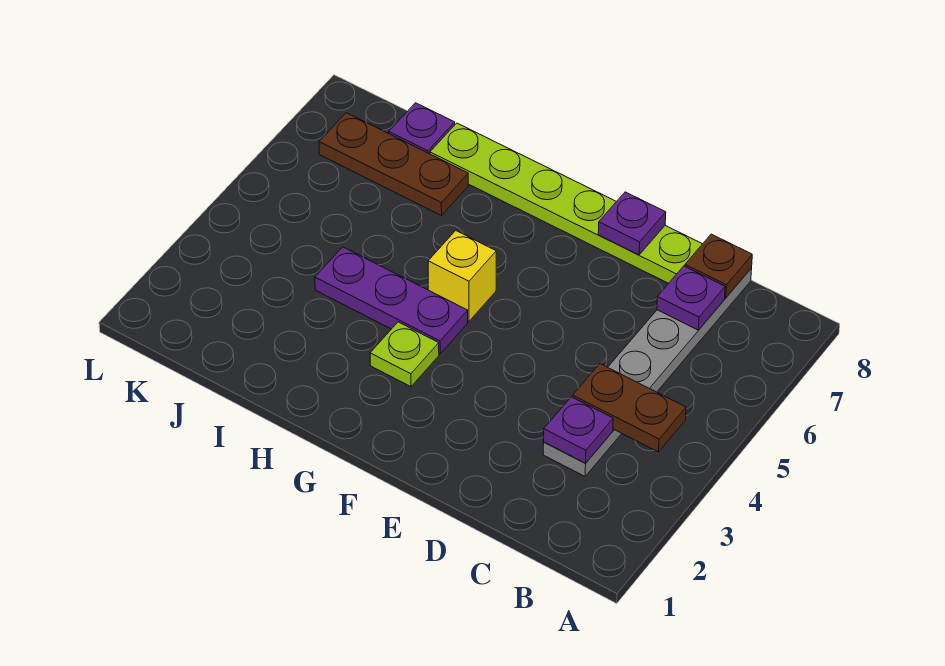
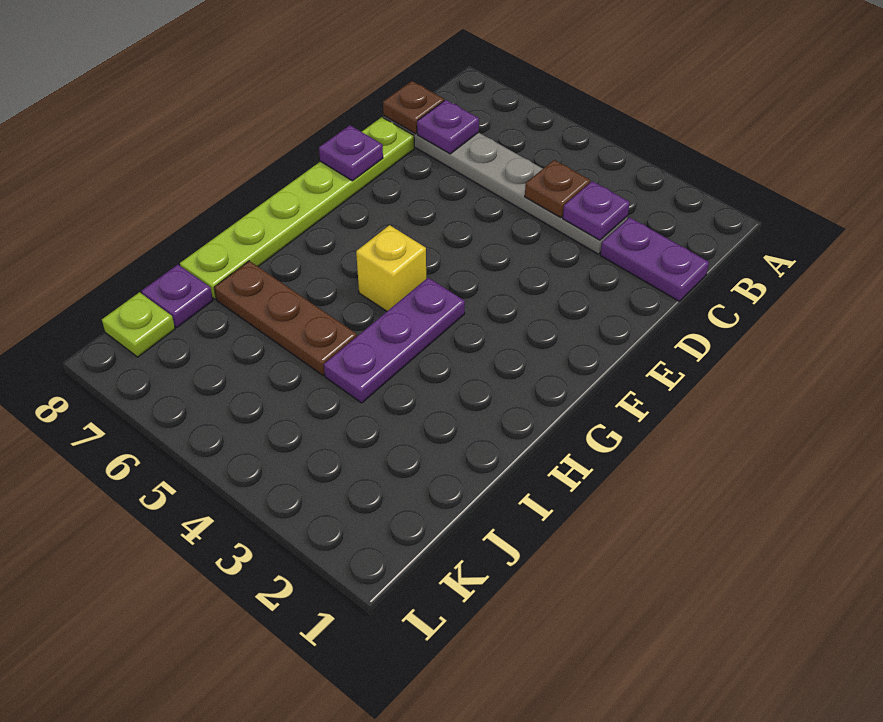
brown plate B4:C4 level 2 -> brown plate C4 level 2
none -> purple plate C1:C2 level 1
lime plate G3 level 1 -> lime plate K8 level 1
brown plate I7:K7 level 1 -> brown plate I5:I7 level 1

